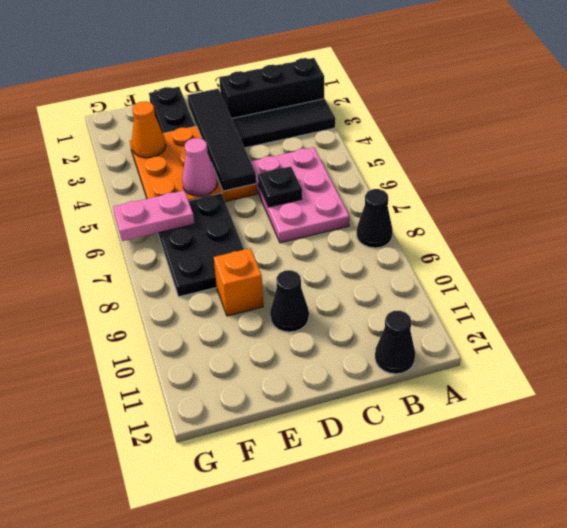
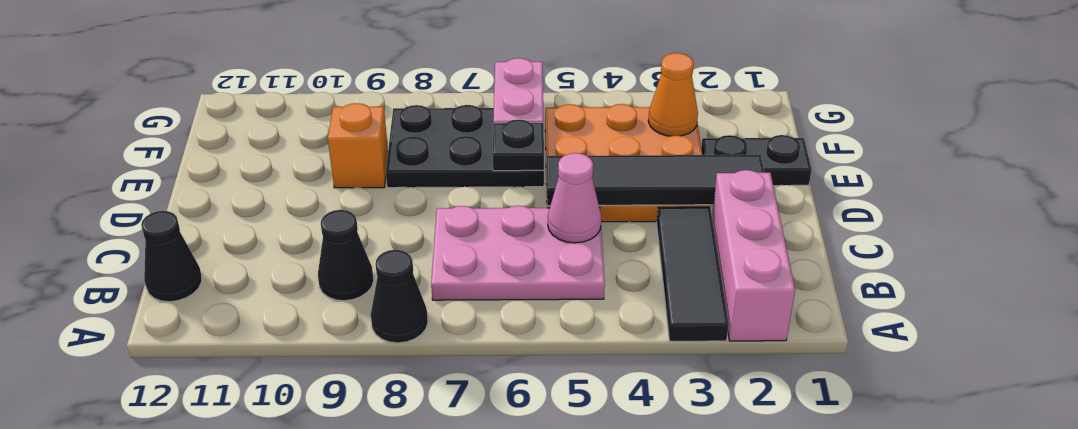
black brick A2:C2 level 1 -> pink brick A2:C2 level 1
black plate C6 level 2 -> black plate E6 level 2
black cone D10 level 1 -> black cone B9 level 1
pink cone E5 level 2 -> pink cone C5 level 2

